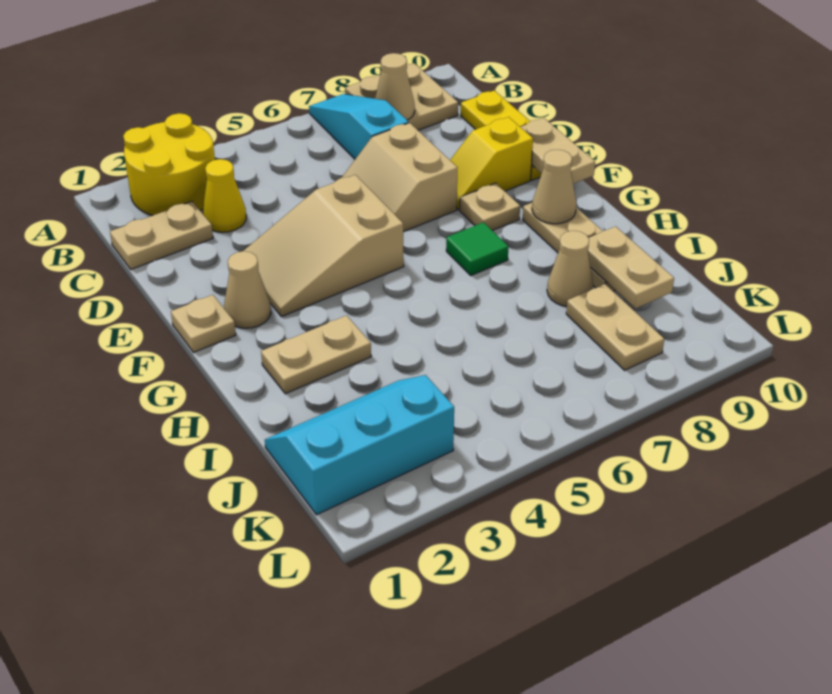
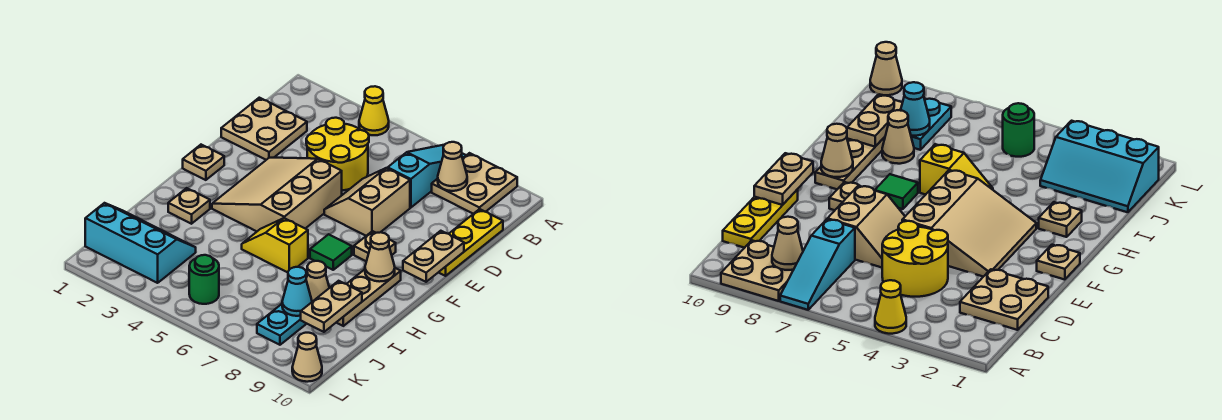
yellow round brick A2:B3 level 1 -> yellow round brick C4:D5 level 1
tan plate C1:C2 level 1 -> tan plate C1:D2 level 1
yellow cone C3 level 1 -> yellow cone A4 level 1
tan slope E3:F5 level 1 top 5 -> tan slope E3:G5 level 1 top 5
yellow slope E8:E9 level 1 top 9 -> yellow slope H5:H6 level 1 top 6
tan cone F2 level 1 -> tan cone L10 level 1
tan plate H2:H3 level 1 -> tan plate H2 level 1
tan plate J8:K8 level 1 -> cyan plate J8:K8 level 1
none -> cyan cone J8 level 2
none -> green round brick K5 level 1

